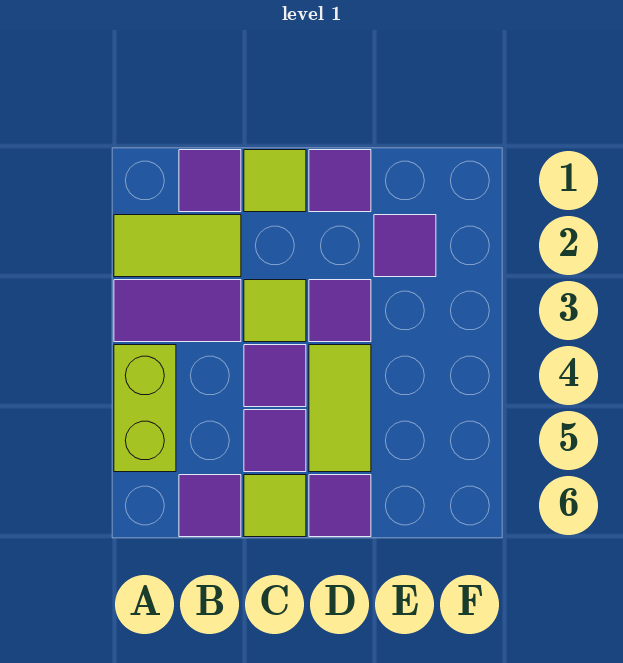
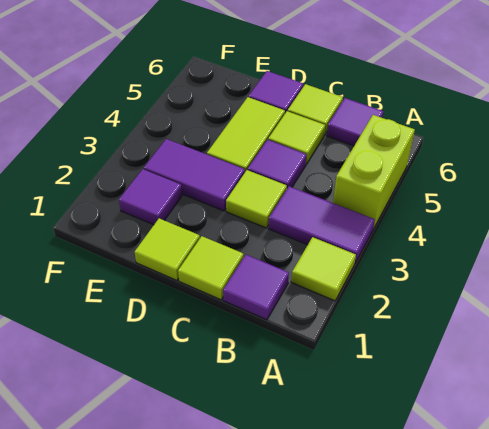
lime tile A2:B2 level 1 -> lime tile A2 level 1
purple tile C5 level 1 -> lime tile C5 level 1
purple tile D1 level 1 -> lime tile D1 level 1
purple tile D3 level 1 -> purple tile D3:E3 level 1

